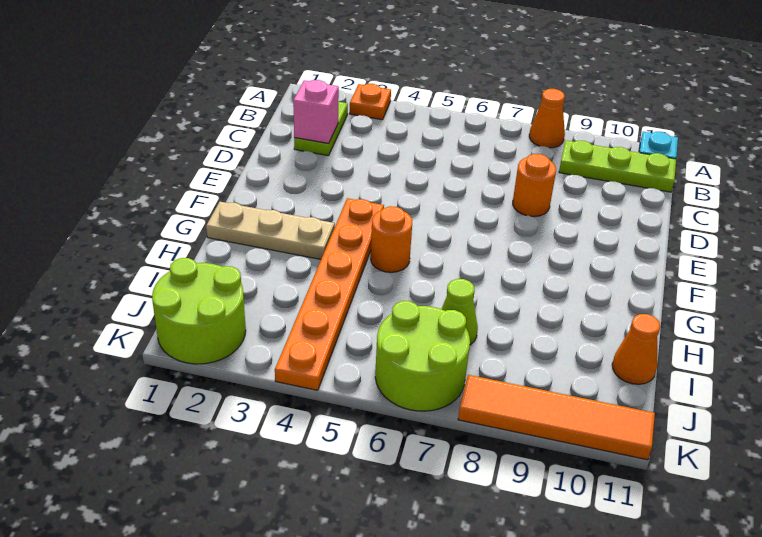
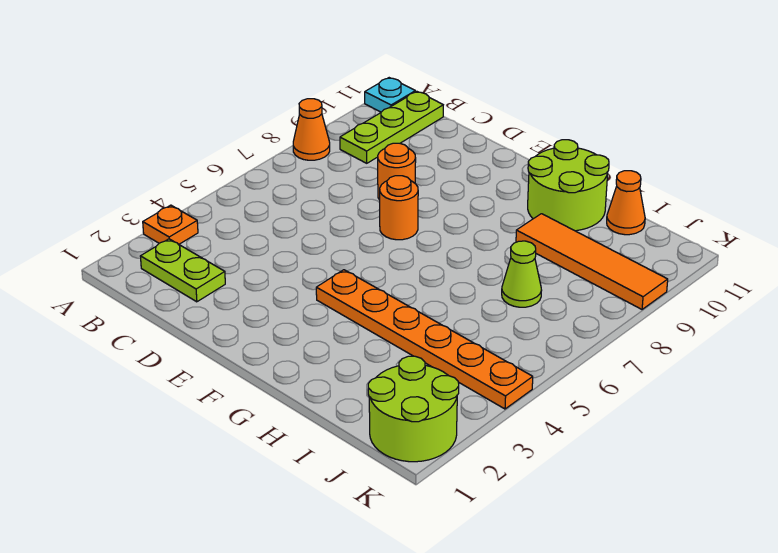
pink brick C2 level 2 -> none
tan plate G1:G3 level 1 -> none
orange round brick G5 level 1 -> orange round brick E7 level 1
lime round brick J6:K7 level 1 -> lime round brick G10:H11 level 1
orange tile K8:K11 level 1 -> orange tile H9:K9 level 1

